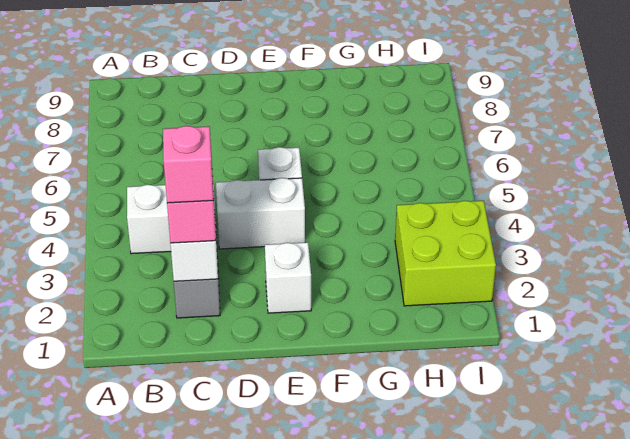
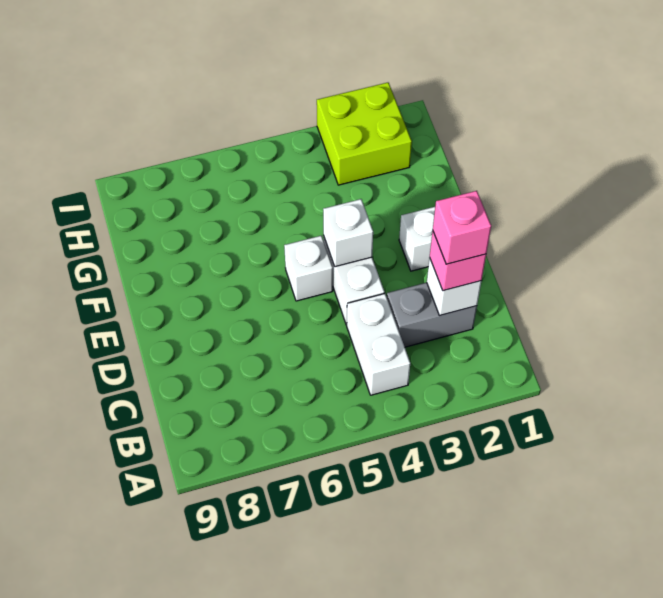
none -> white brick E4 level 2

